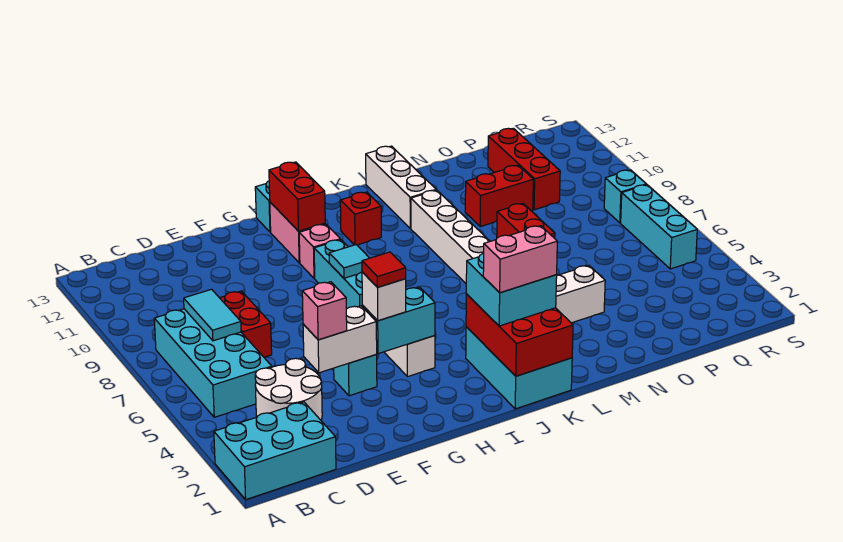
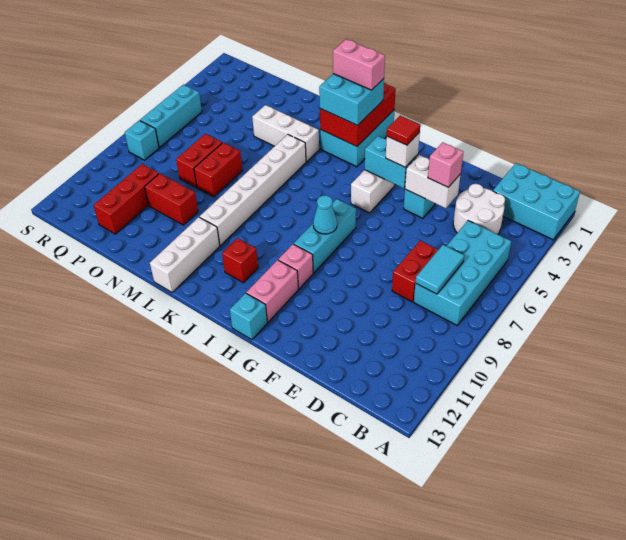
cyan tile H8 level 2 -> cyan cone H8 level 2
red brick H11:H12 level 2 -> red brick O7:O8 level 1

